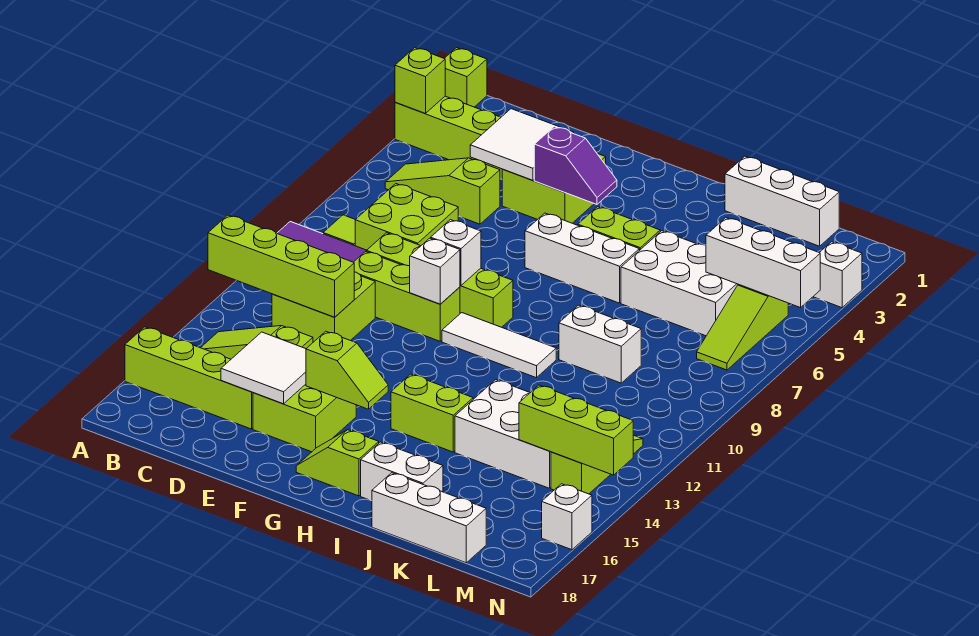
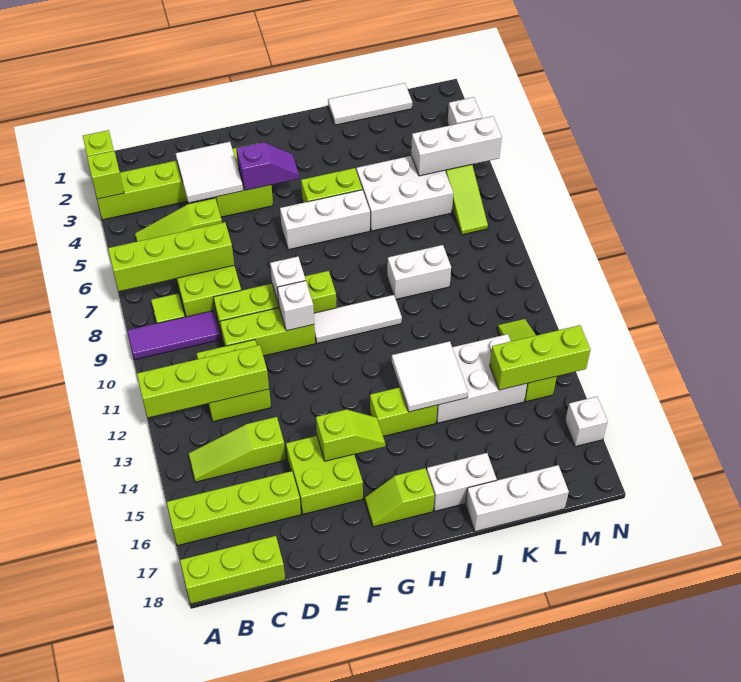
none -> lime brick A7:D7 level 2
none -> lime brick A18:C18 level 1
white tile D15:E16 level 2 -> white tile I13:J14 level 2
white brick J1:L1 level 1 -> white tile J1:L1 level 1

